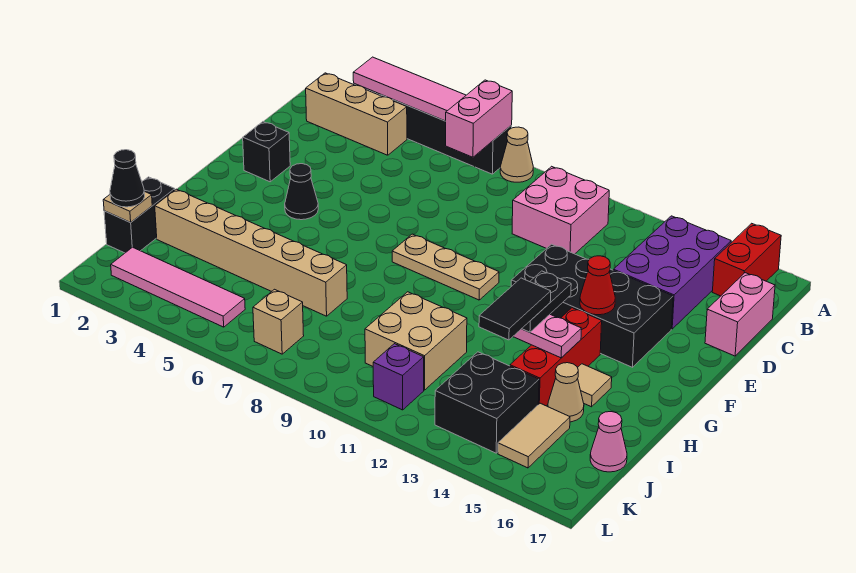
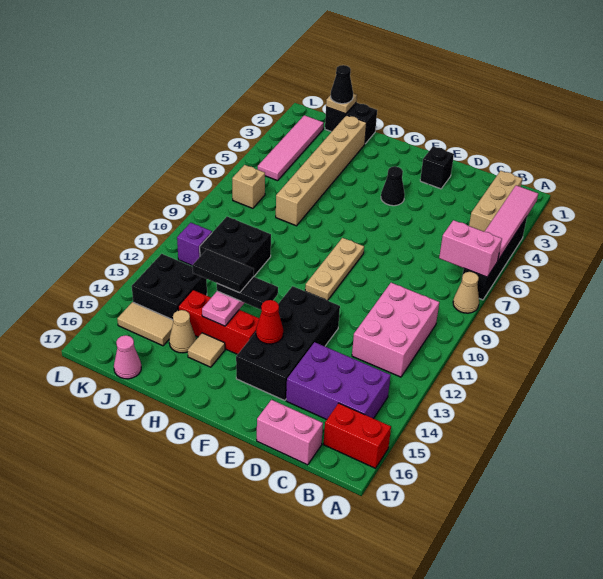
pink brick B10:C11 level 1 -> pink brick B10:C12 level 1
tan brick I10:J11 level 1 -> black brick I10:J11 level 1

